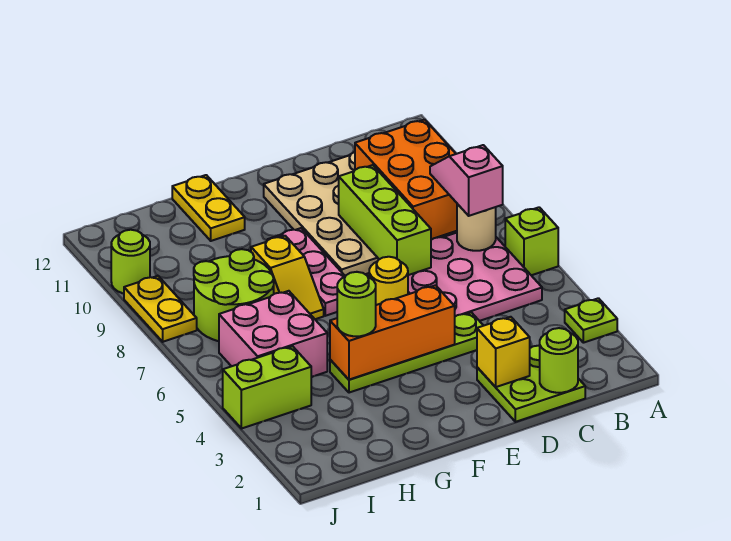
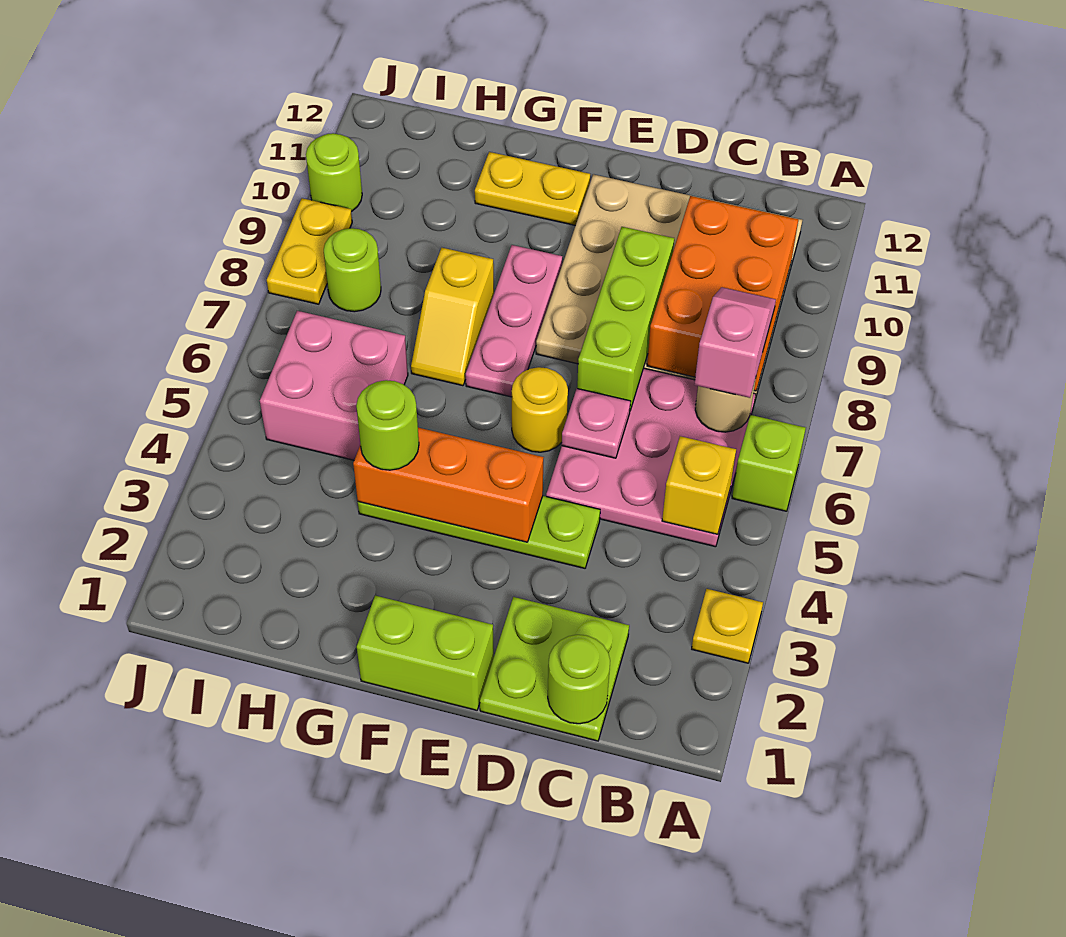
lime plate A3 level 1 -> yellow plate A3 level 1
yellow brick D2 level 2 -> yellow brick B5 level 2
none -> pink plate D6 level 2
yellow plate G11:G12 level 1 -> yellow plate F11:G11 level 1
lime round brick H7:I8 level 1 -> lime round brick I8 level 1
lime brick I4:J4 level 1 -> lime brick E1:F1 level 1

